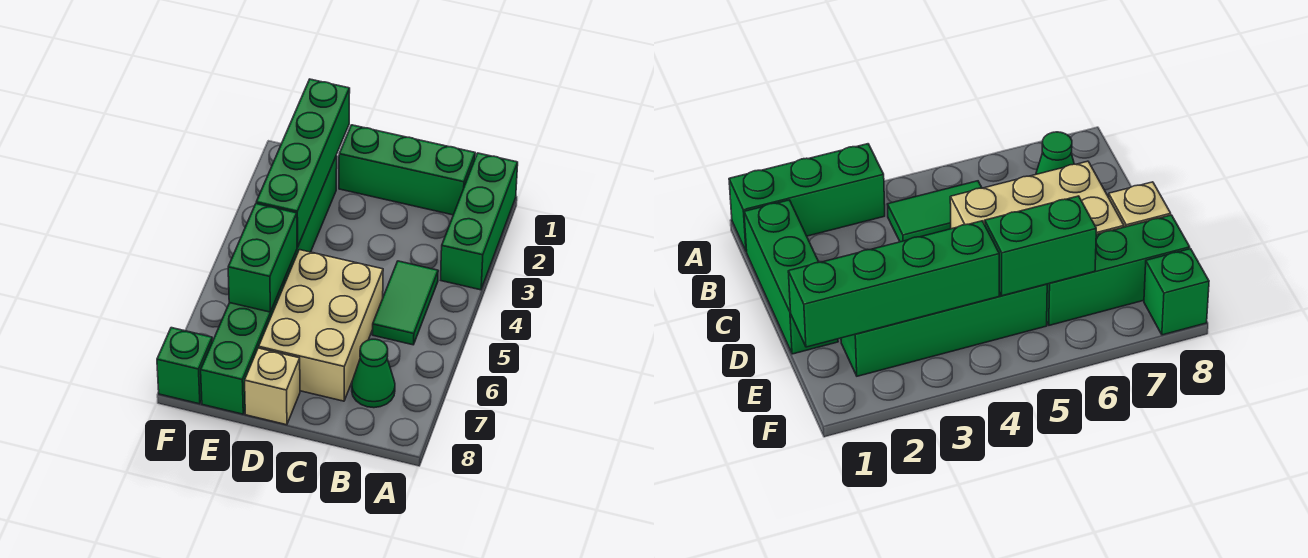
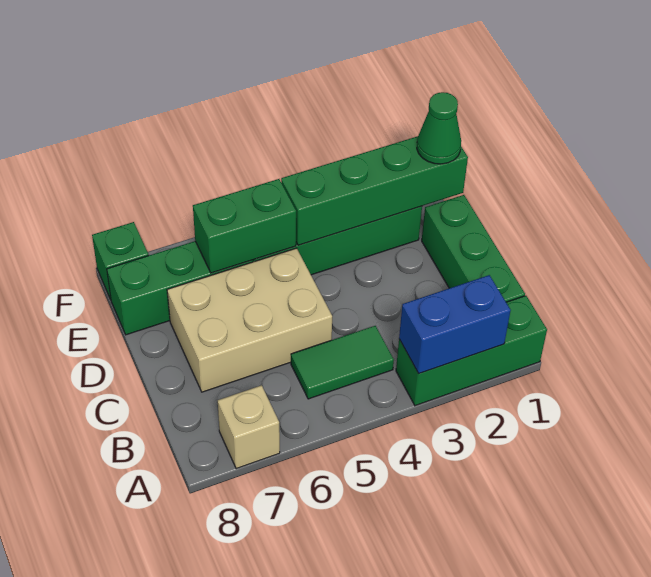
none -> blue brick A2:A3 level 2
green cone B7 level 1 -> green cone E1 level 3
tan brick D8 level 1 -> tan brick A7 level 1

